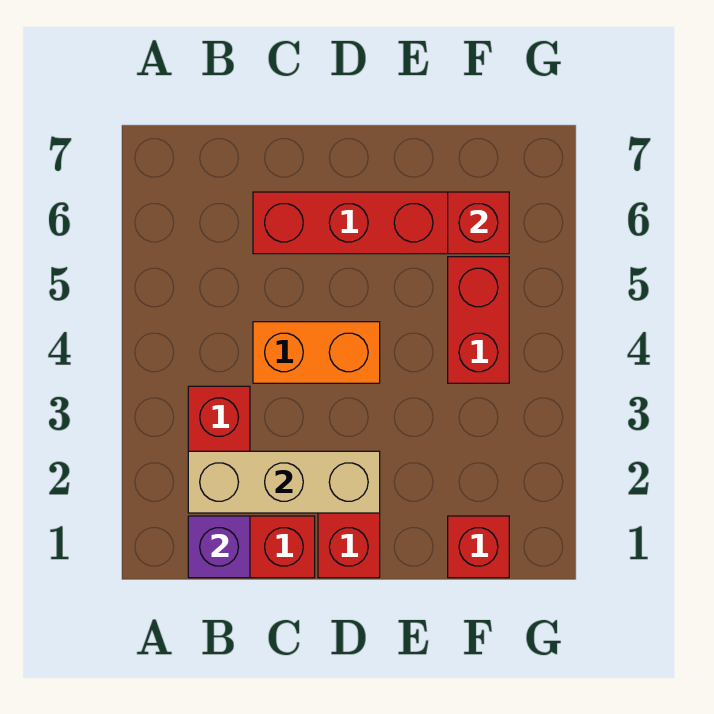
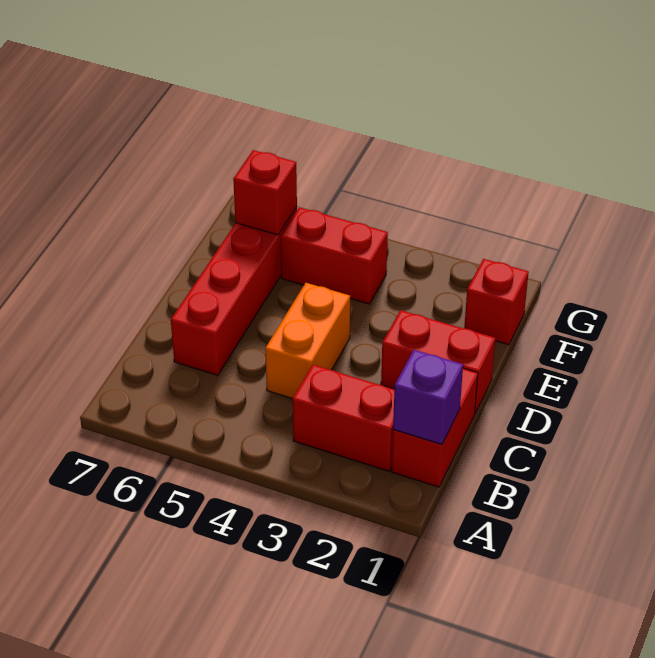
tan brick B2:D2 level 2 -> none

